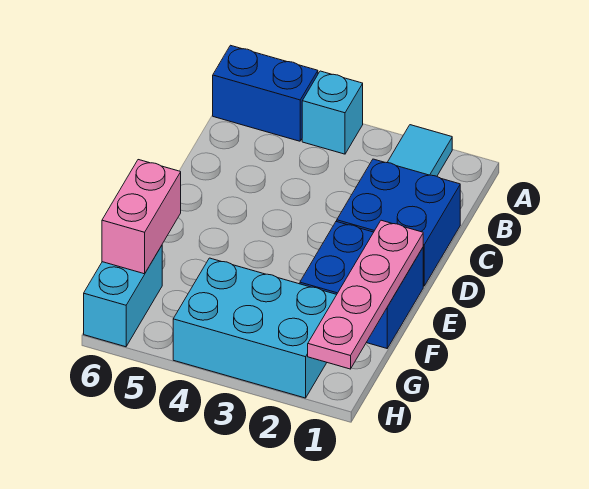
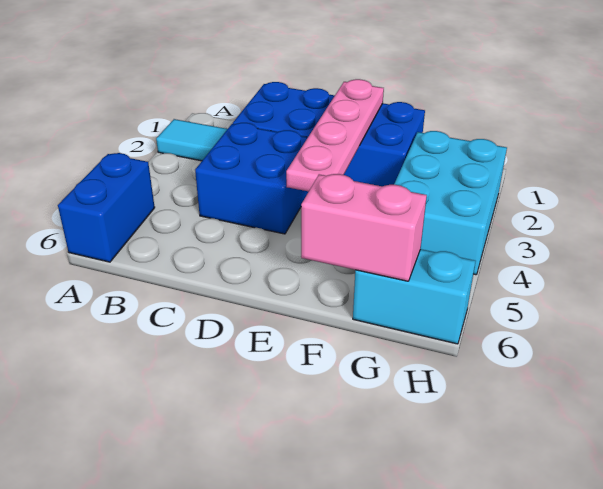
cyan brick A4 level 1 -> none
none -> blue brick C3:D4 level 1
pink plate E1:H1 level 2 -> pink plate E1:E4 level 2

